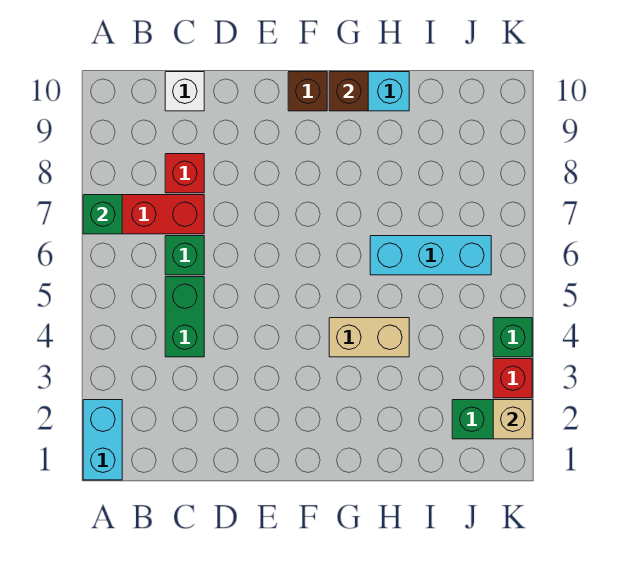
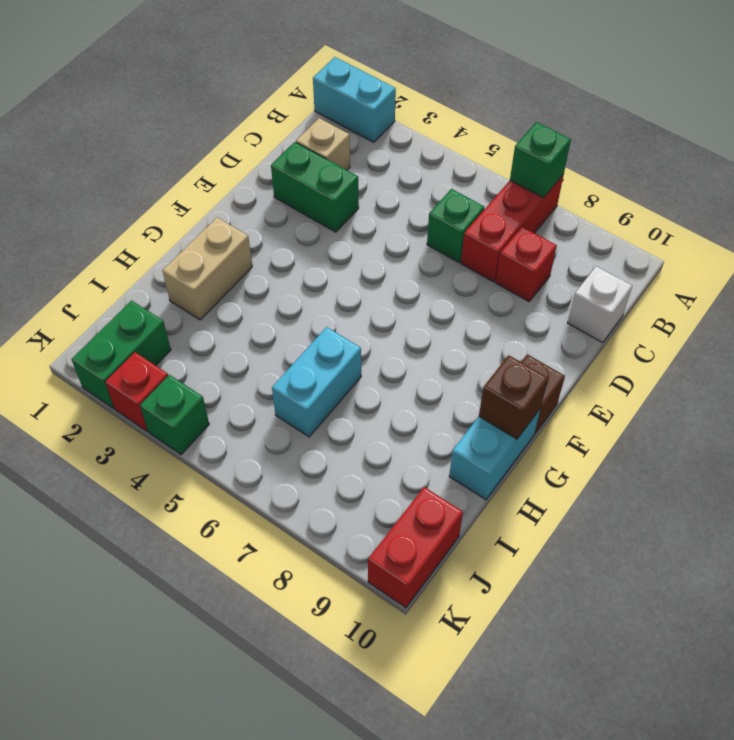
green brick C4:C5 level 1 -> green brick D2:D3 level 1
tan brick G4:H4 level 1 -> tan brick G2:H2 level 1
cyan brick H6:J6 level 1 -> cyan brick H6:I6 level 1
none -> red brick J10:K10 level 1
tan brick K2 level 2 -> tan brick C2 level 1

